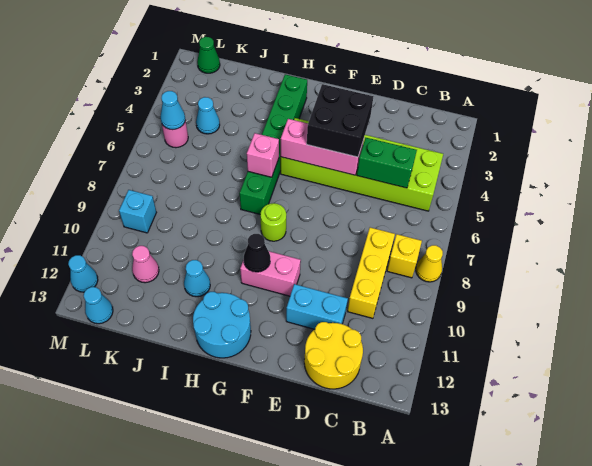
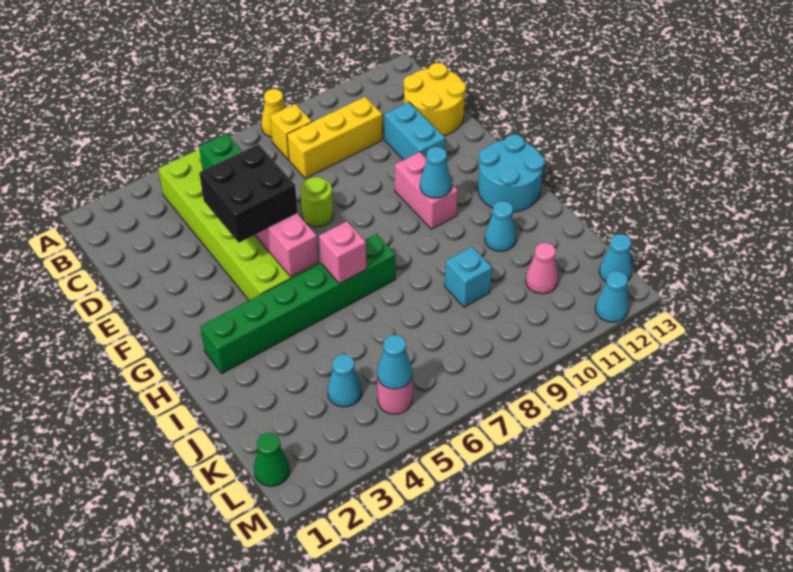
lime round brick G8 level 1 -> lime round brick E7 level 1
black cone G10 level 2 -> cyan cone G10 level 2
cyan brick L9 level 1 -> cyan brick J9 level 1

